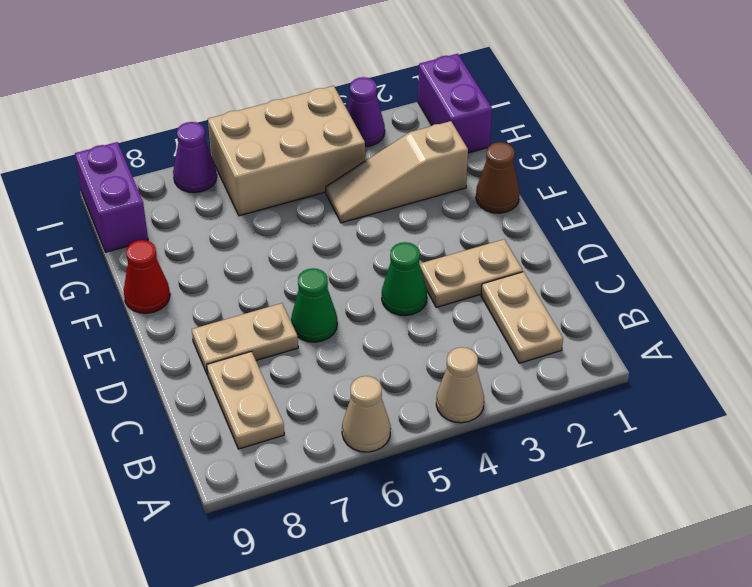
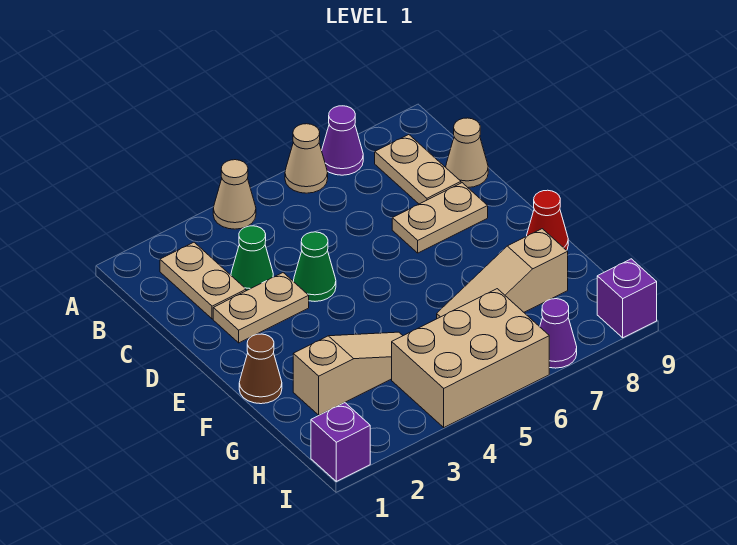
none -> tan cone C9 level 1
green cone D6 level 1 -> green cone C3 level 1
none -> tan slope G6:G8 level 1 top 8
purple brick H1:I1 level 1 -> purple brick I1 level 1
purple brick H9:I9 level 1 -> purple brick I9 level 1
purple cone I3 level 1 -> purple cone A7 level 1

